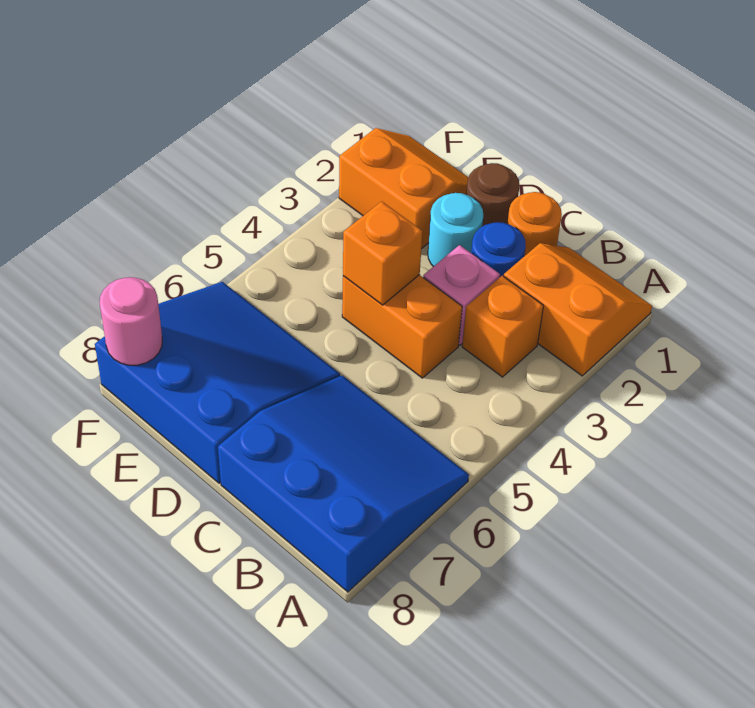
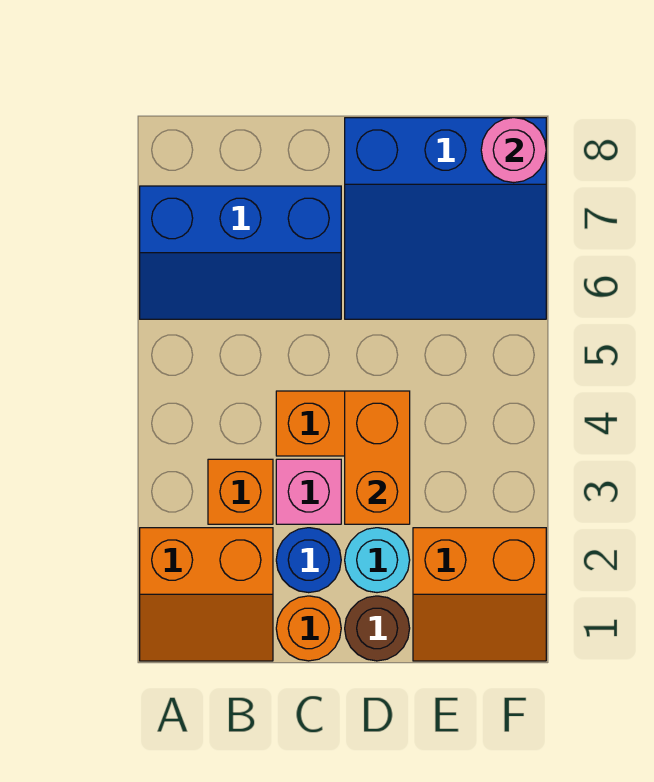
blue slope A6:C8 level 1 top 8 -> blue slope A6:C7 level 1 top 7
orange brick D4 level 2 -> orange brick D3:D4 level 2

